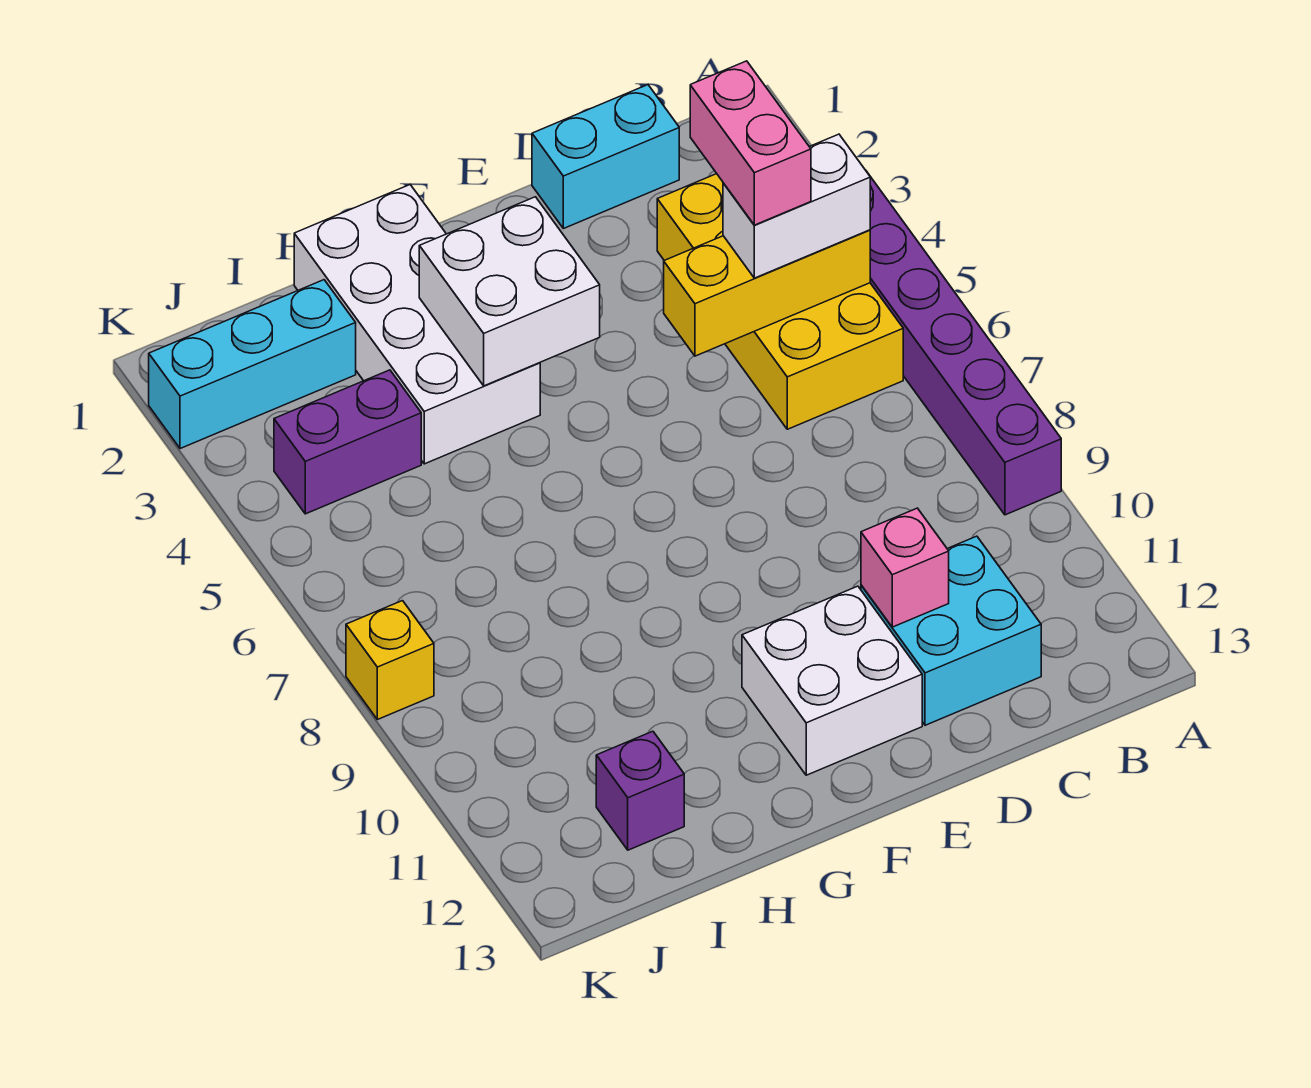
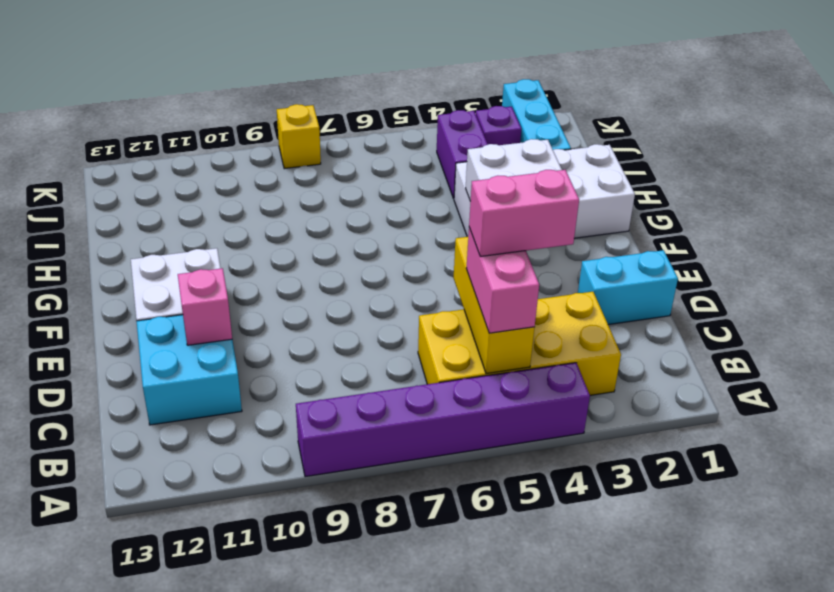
white brick B5:C5 level 3 -> pink brick B5:C5 level 3
cyan brick C1:D1 level 1 -> cyan brick D1:D2 level 1
purple brick I12 level 1 -> purple brick J3 level 1

